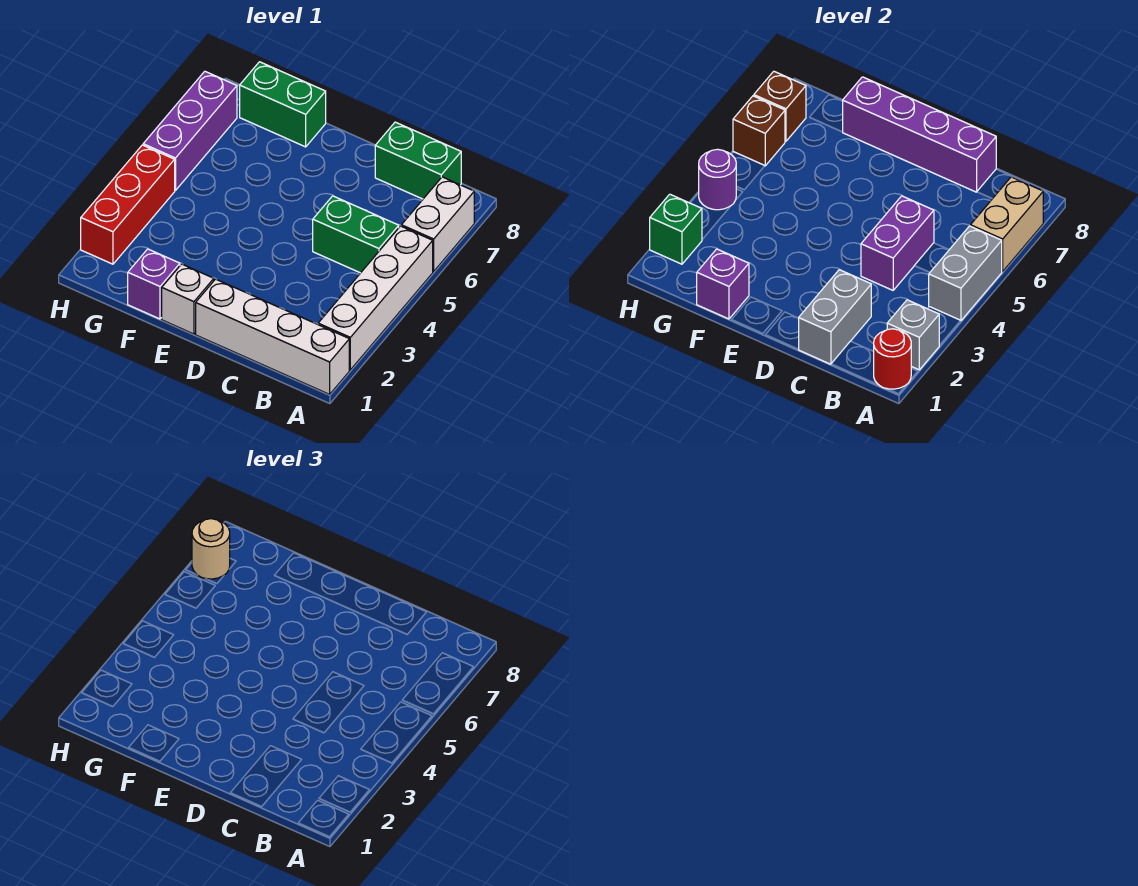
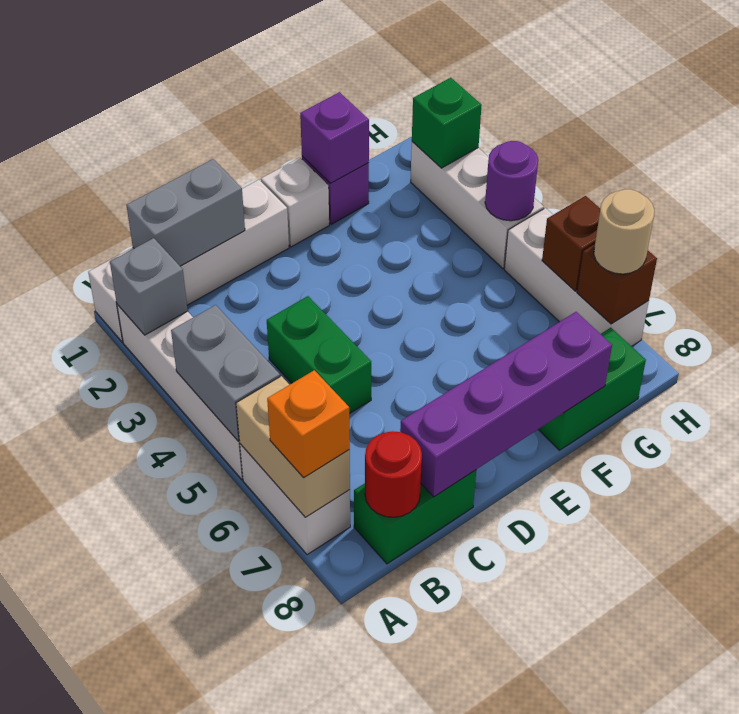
red round brick A1 level 2 -> red round brick B8 level 2
none -> orange brick A7 level 3
green brick B5:C5 level 1 -> green brick C4:C5 level 1
grey brick C1:C2 level 2 -> grey brick B1:C1 level 2
purple brick C4:C5 level 2 -> none
red brick H2:H4 level 1 -> white brick H2:H4 level 1
purple brick H5:H7 level 1 -> white brick H5:H7 level 1

